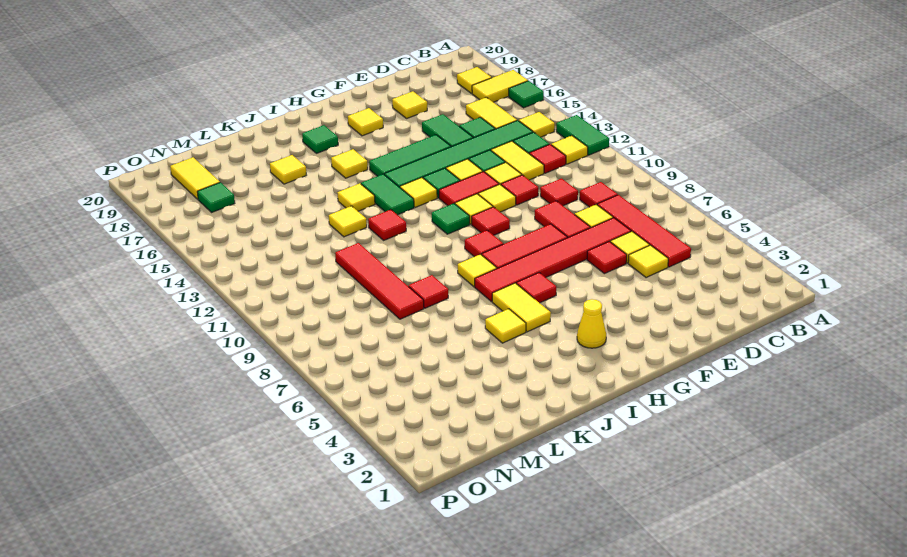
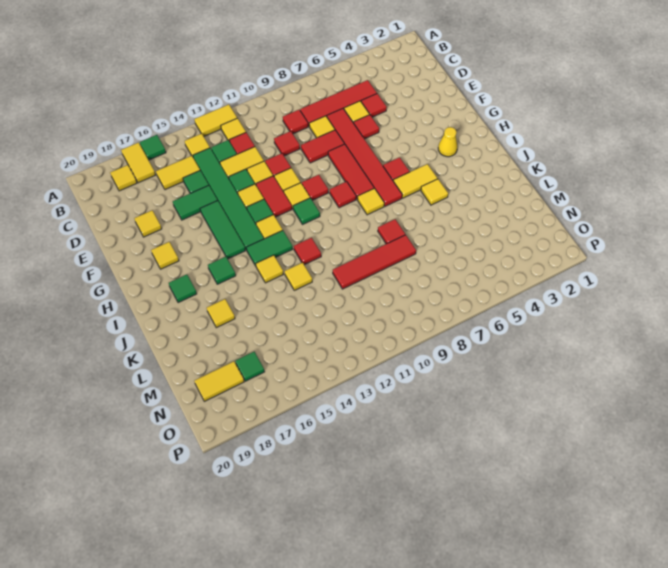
green tile A12:A13 level 1 -> yellow tile A12:A13 level 1
yellow tile D5 level 1 -> red tile D5 level 1
yellow tile I16 level 1 -> green tile I16 level 1

